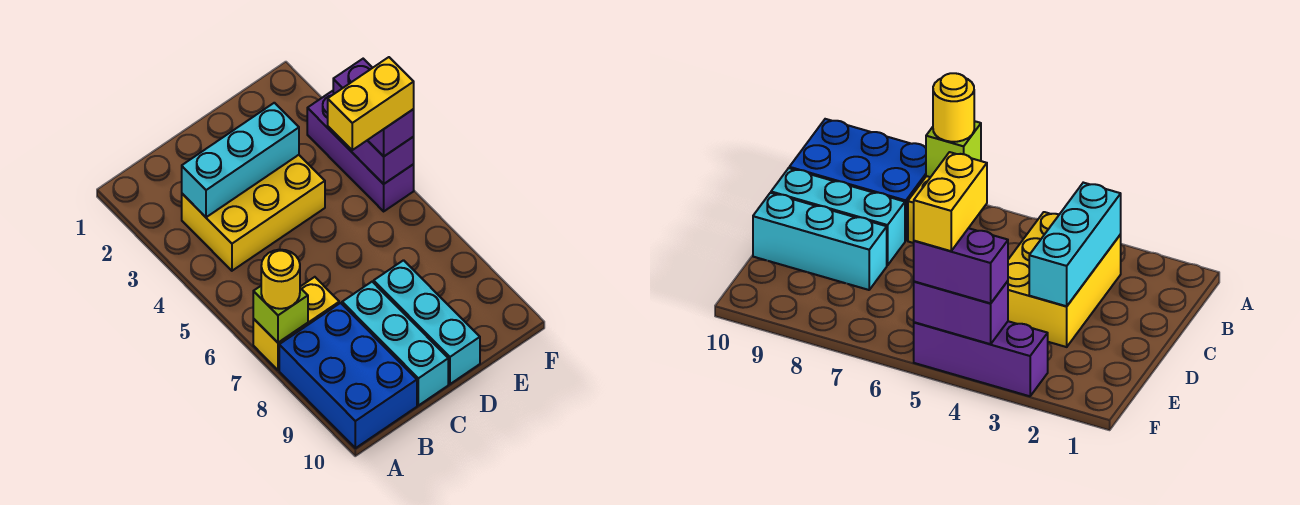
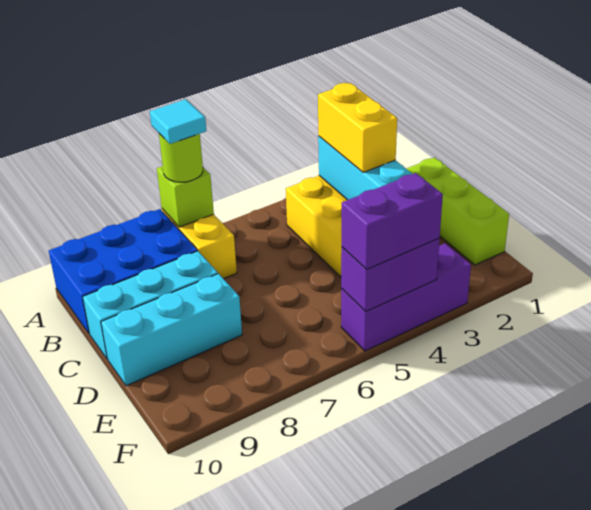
yellow round brick A7 level 3 -> lime round brick A7 level 3
none -> cyan tile A7 level 4
none -> lime brick C1:E1 level 1
yellow brick E5:F5 level 4 -> yellow brick B3:C3 level 3

